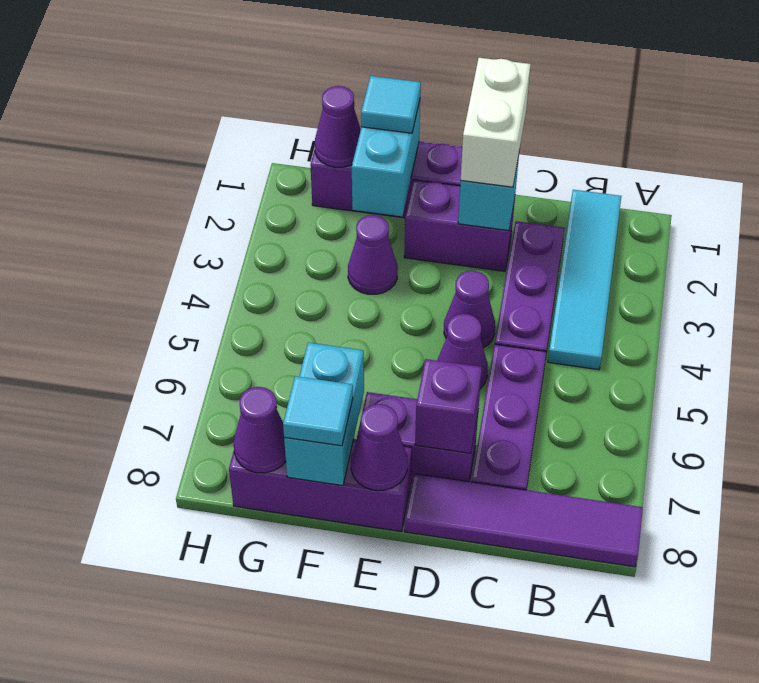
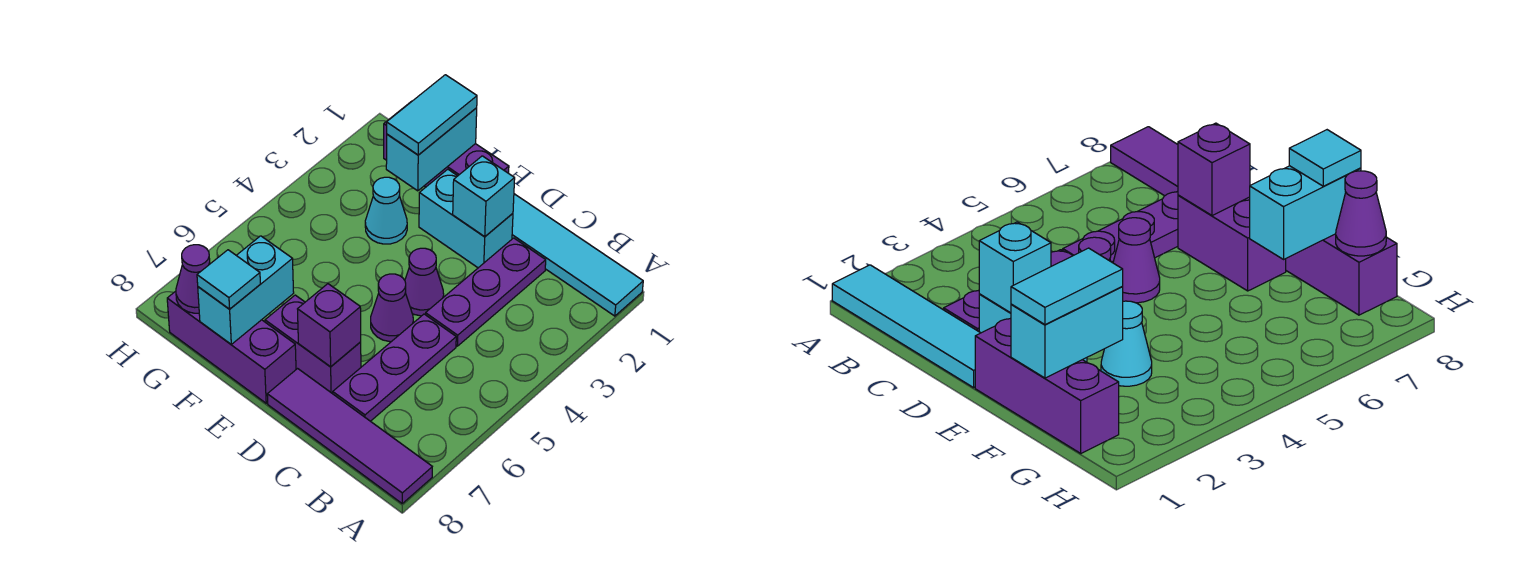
cyan tile B1:B4 level 1 -> cyan tile A1:D1 level 1
white brick D1:D2 level 3 -> none
purple brick D2:E2 level 1 -> cyan brick D2:E2 level 1
purple cone E8 level 2 -> none
cyan tile F1 level 3 -> cyan tile F1:F2 level 3
purple cone F3 level 1 -> cyan cone F3 level 1
purple cone G1 level 2 -> none

